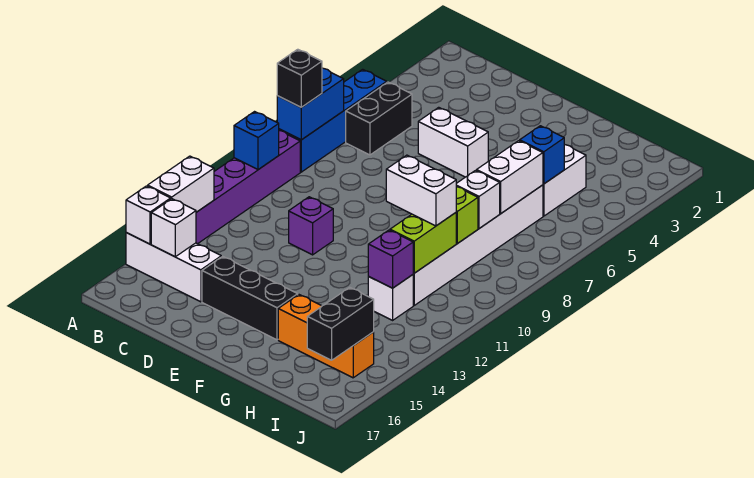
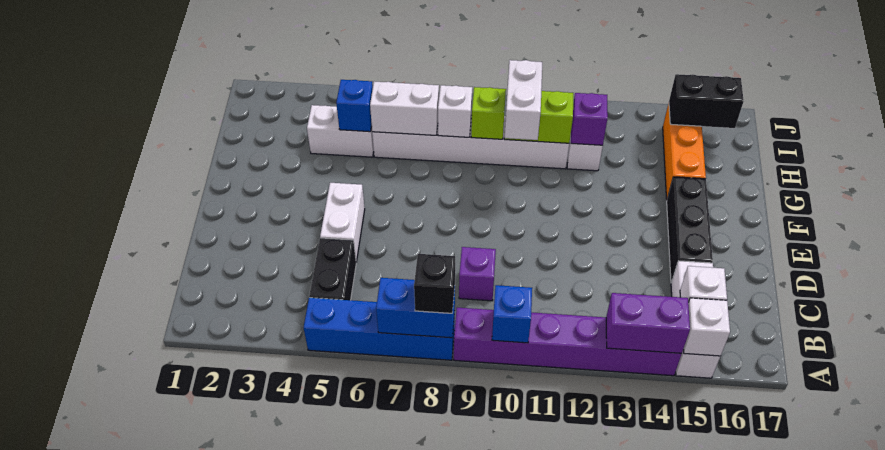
white brick A13:A14 level 2 -> purple brick A13:A14 level 2
black brick B5:B6 level 1 -> black brick B5:C5 level 1
purple brick D11 level 1 -> purple brick C9 level 1

